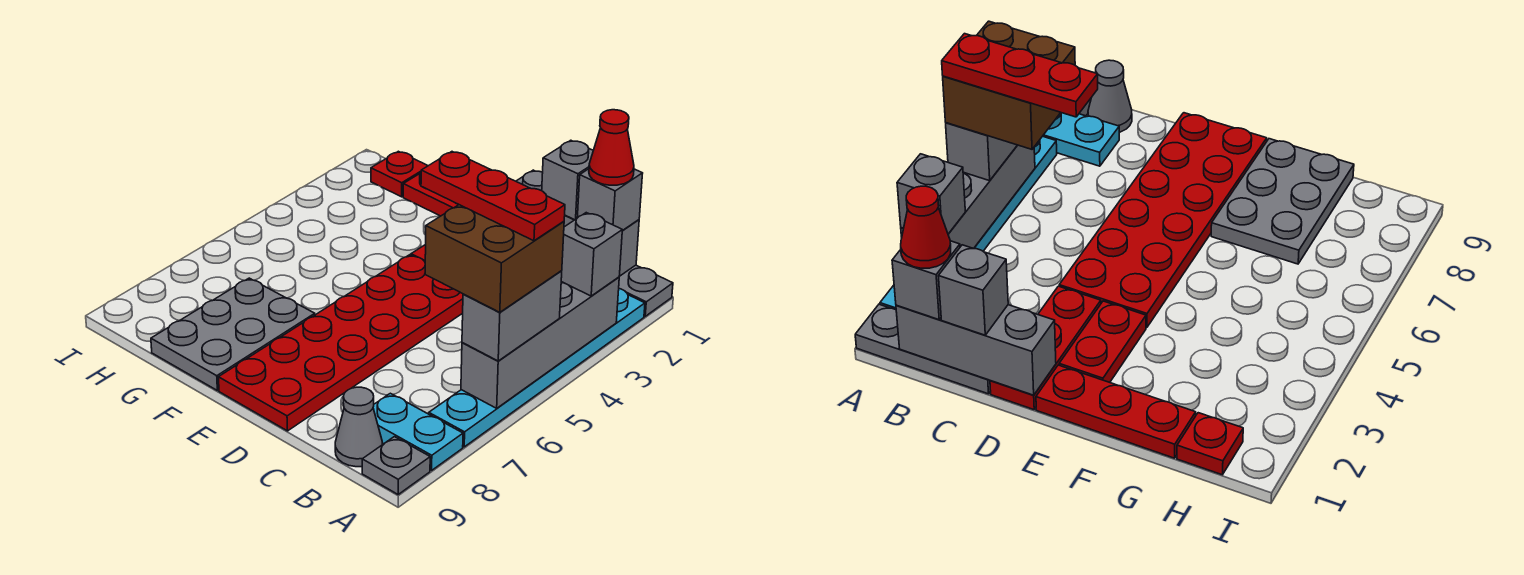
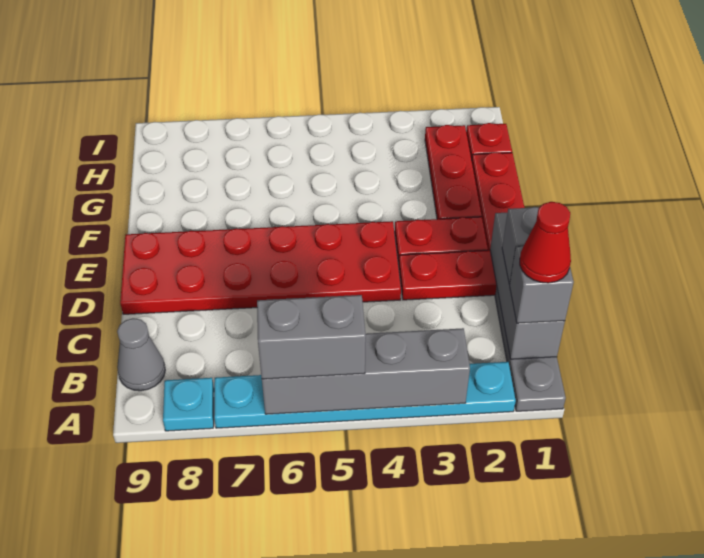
grey brick A3 level 3 -> none
brown brick A5:B6 level 4 -> none
red plate A5:C5 level 5 -> red plate F2:H2 level 1
cyan plate A8:B8 level 1 -> cyan plate A8 level 1
grey plate A9 level 1 -> none
grey plate F7:G9 level 1 -> none

